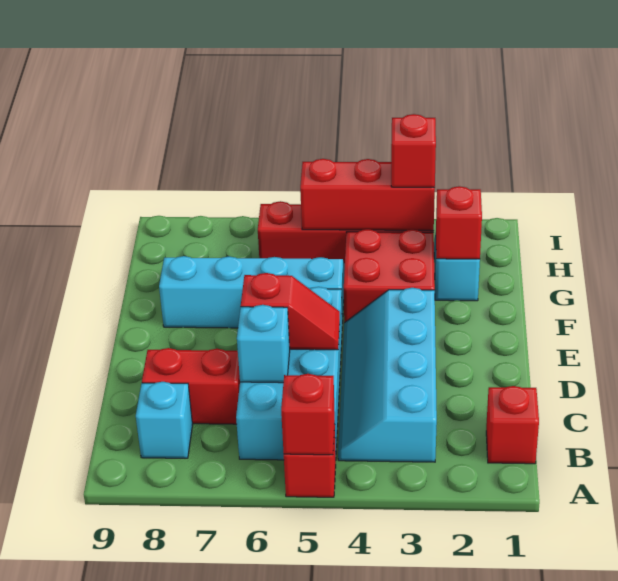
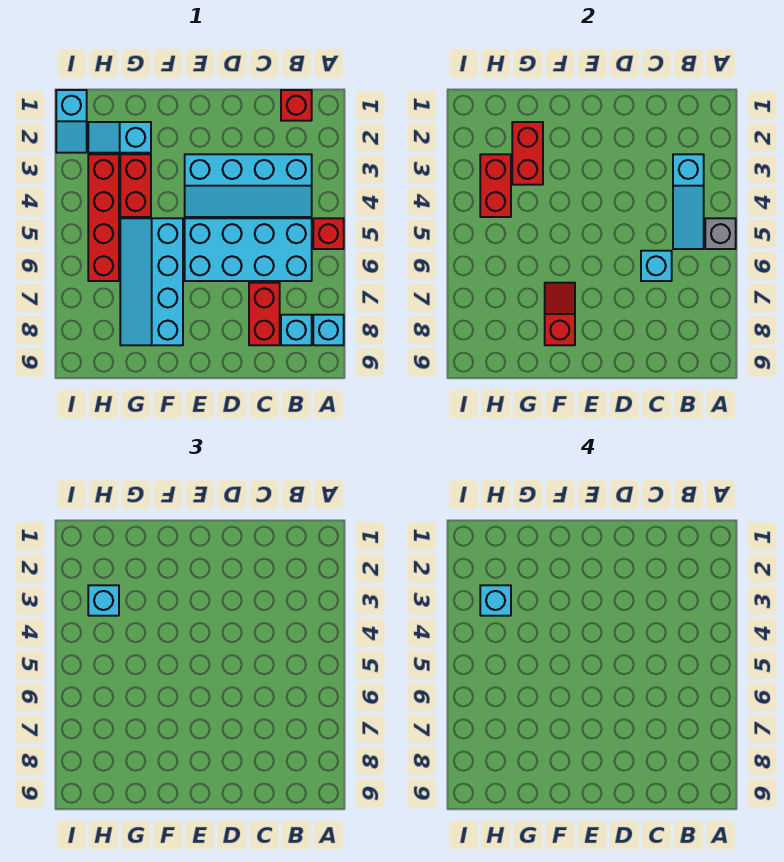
red brick A5 level 2 -> grey brick A5 level 2
none -> cyan brick A8 level 1
none -> cyan slope B3:B5 level 2 top 3
red slope D5:D6 level 2 top 6 -> red slope F7:F8 level 2 top 8
red brick F3:G4 level 1 -> red brick G3:G4 level 1
red brick G2 level 2 -> red brick G2:G3 level 2
red brick H3:H5 level 2 -> red brick H3:H4 level 2
red brick H3 level 3 -> cyan brick H3 level 3
none -> cyan brick H3 level 4
none -> cyan slope I1:I2 level 1 top 1

